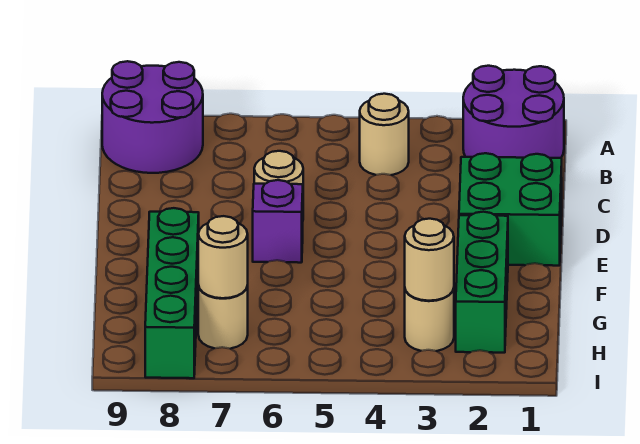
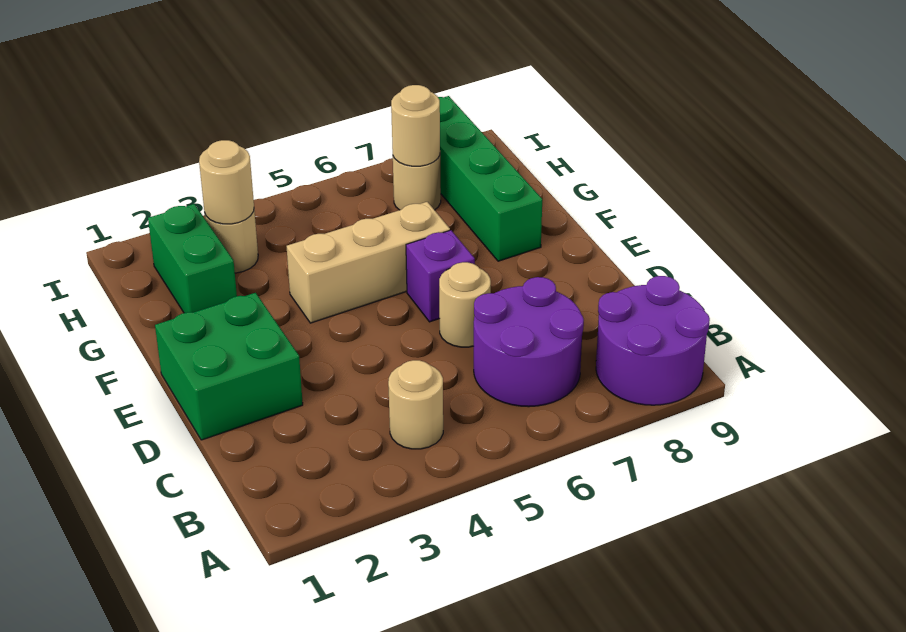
purple round brick A1:B2 level 1 -> purple round brick B6:C7 level 1
green brick F2:H2 level 1 -> green brick G2:H2 level 1
none -> tan brick F4:F6 level 1

